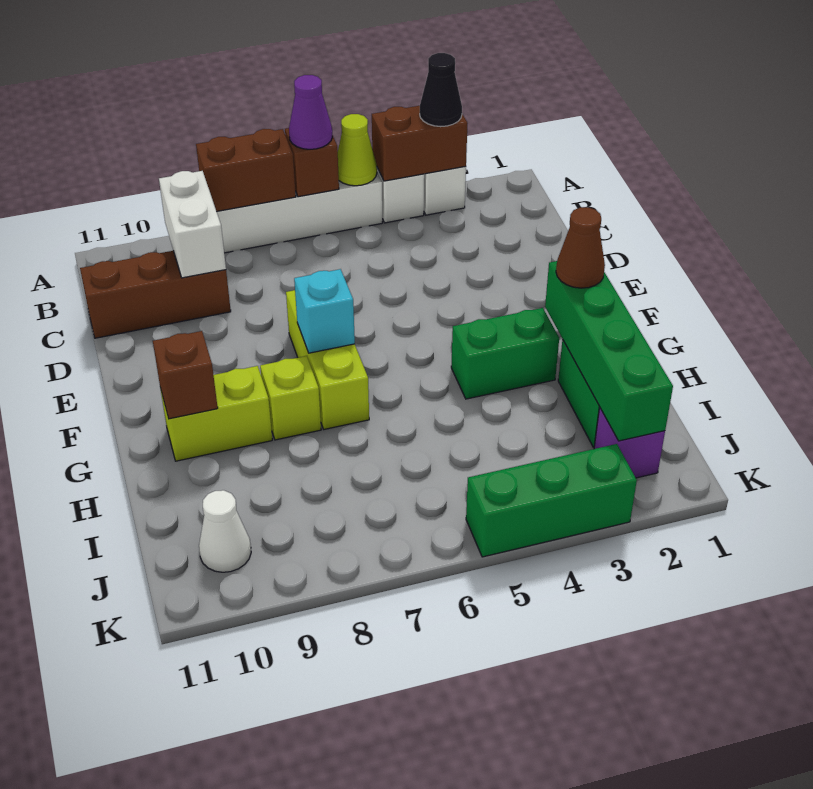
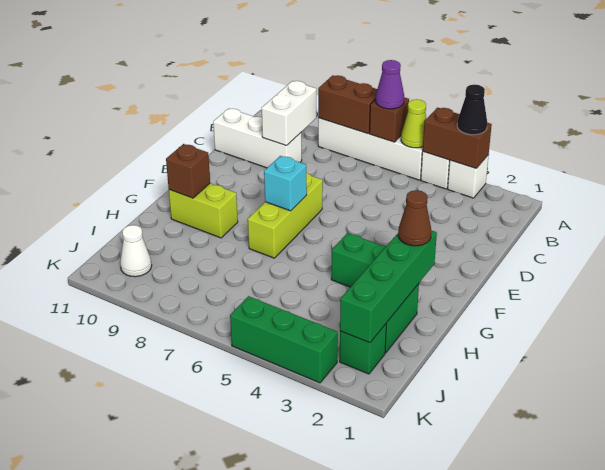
brown brick C9:C11 level 1 -> white brick C9:C11 level 1
lime brick G8 level 1 -> none
purple brick J2 level 1 -> green brick J2 level 1

